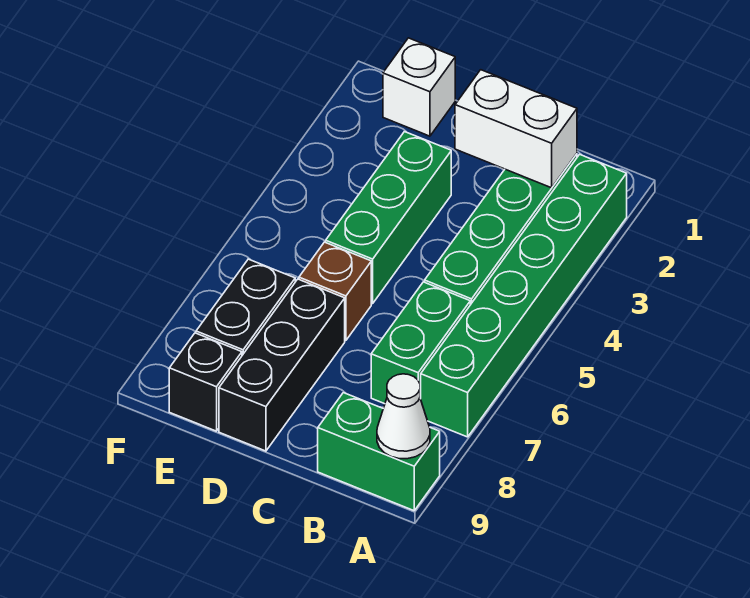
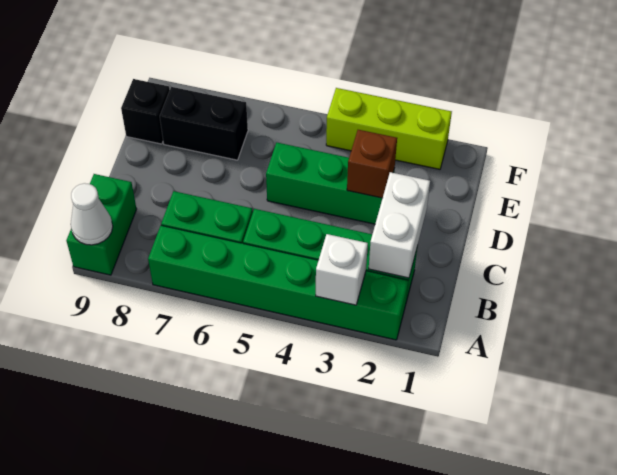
brown brick D6 level 1 -> brown brick D3 level 2
black brick D7:D9 level 1 -> none
white brick E1 level 1 -> white brick A3 level 2
none -> lime brick F2:F4 level 1

